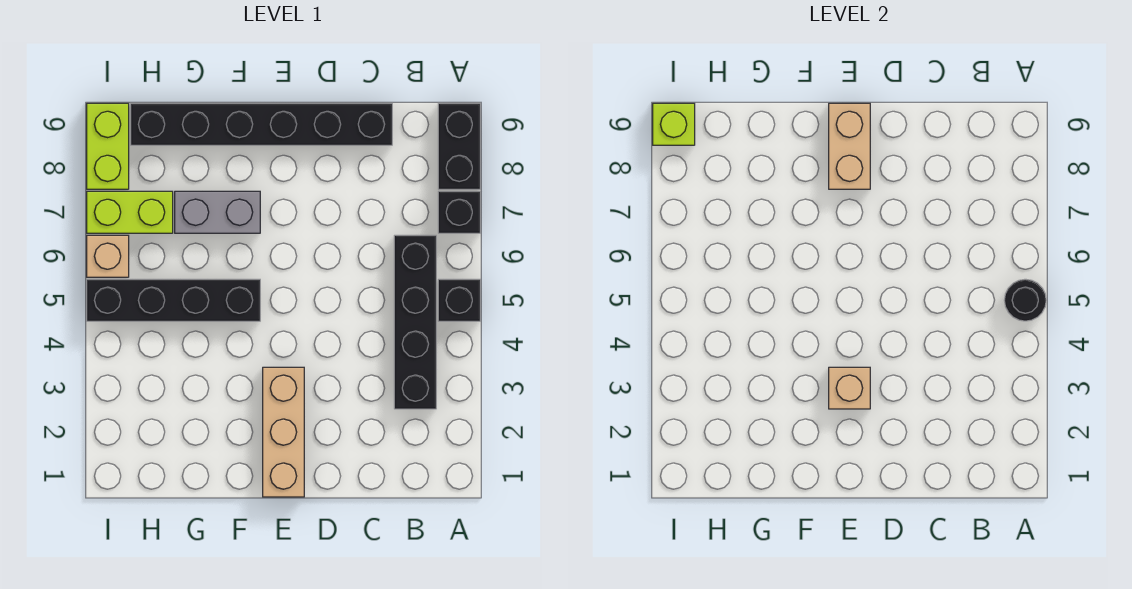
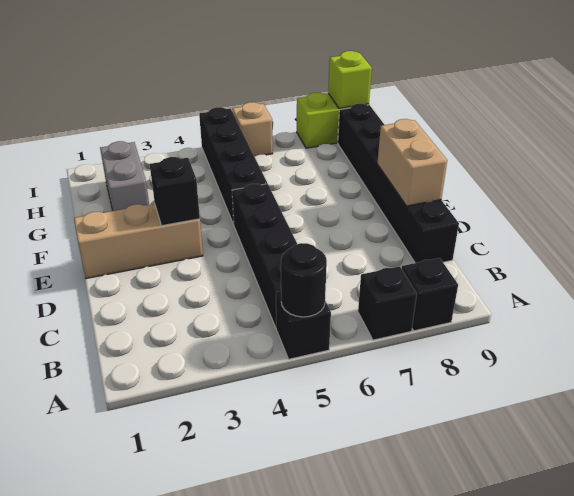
black brick A8:A9 level 1 -> black brick A8 level 1
black brick B3:B6 level 1 -> black brick B5:E5 level 1
tan brick E3 level 2 -> black brick E3 level 2
tan brick E8:E9 level 2 -> tan brick D9:E9 level 2
grey brick F7:G7 level 1 -> grey brick G2:H2 level 1
lime brick H7:I7 level 1 -> none

